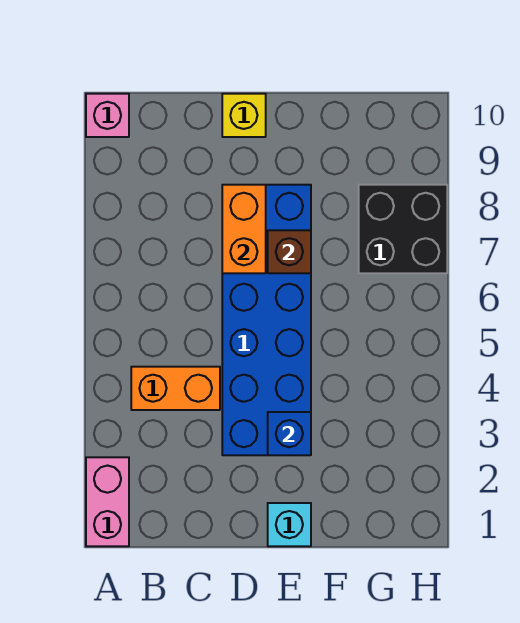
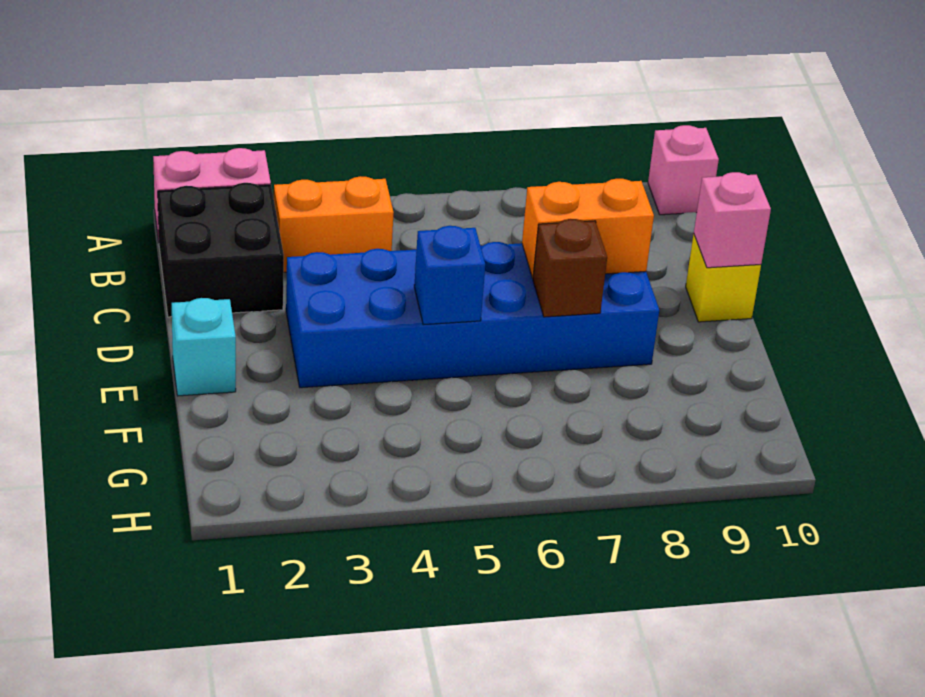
orange brick B4:C4 level 1 -> orange brick B3:B4 level 1
none -> pink brick D10 level 2
blue brick E3 level 2 -> blue brick E5 level 2
black brick G7:H8 level 1 -> black brick B1:C2 level 1

